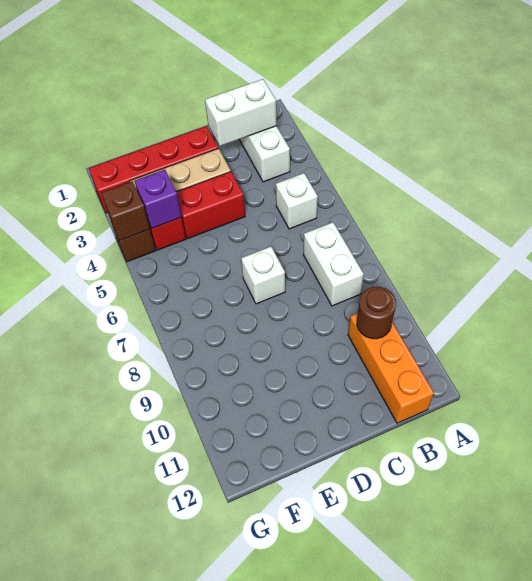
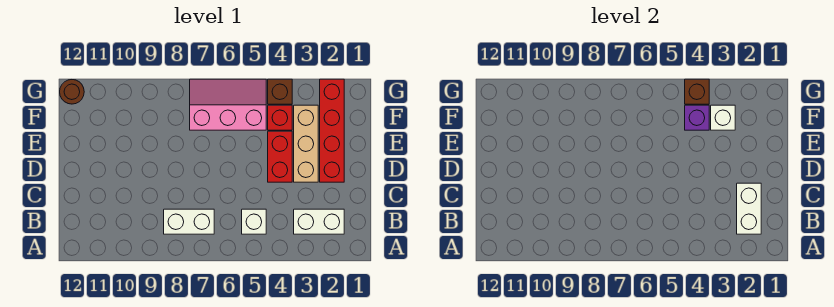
orange brick B10:B12 level 1 -> none
brown round brick B10 level 2 -> brown round brick G12 level 1
white brick D7 level 1 -> white brick F3 level 2
none -> pink slope F5:G7 level 1 top F

